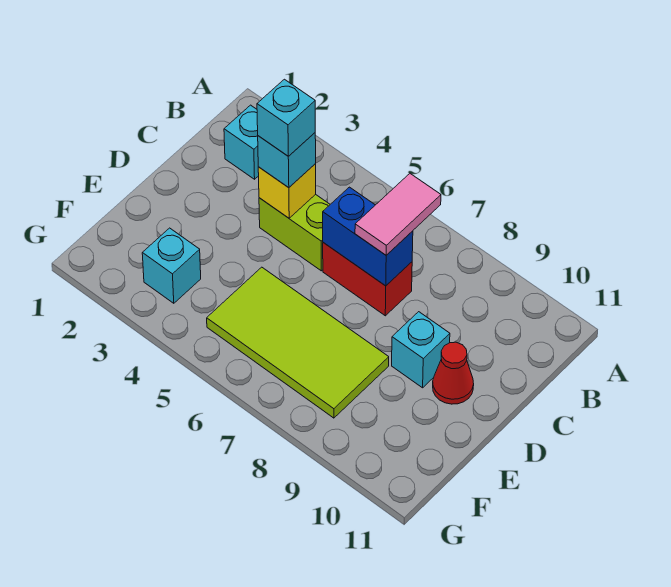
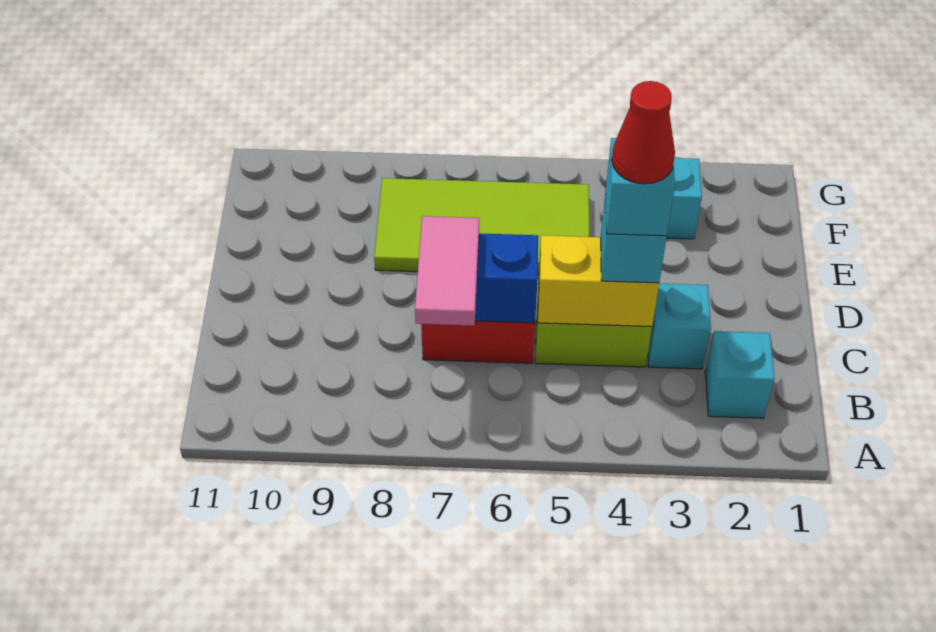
yellow brick C4 level 2 -> yellow brick C4:C5 level 2
cyan brick D9 level 1 -> cyan brick C3 level 1
red cone D10 level 1 -> red cone C4 level 5

